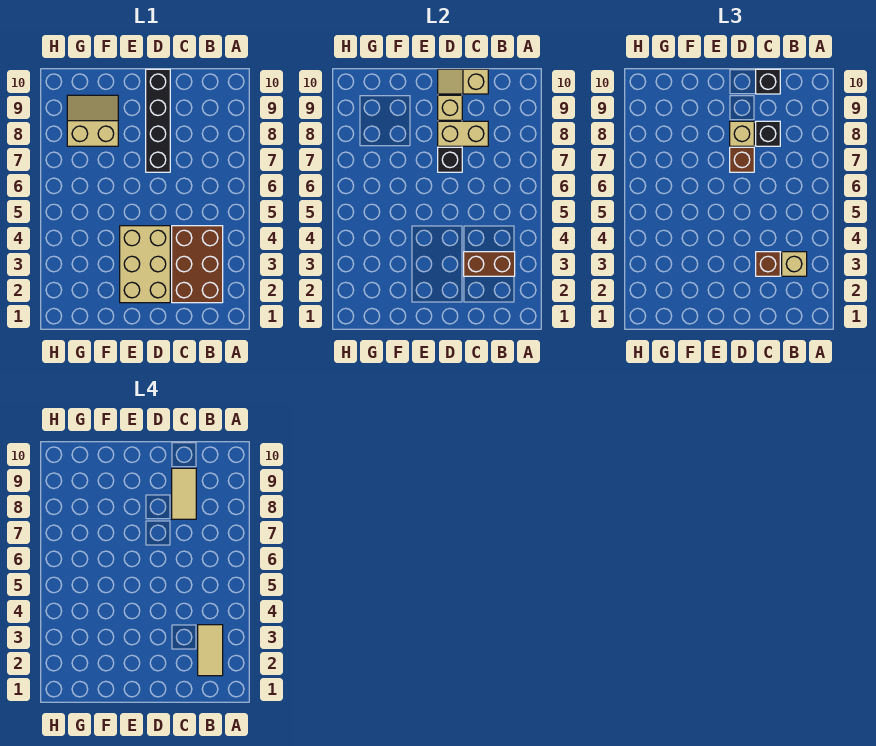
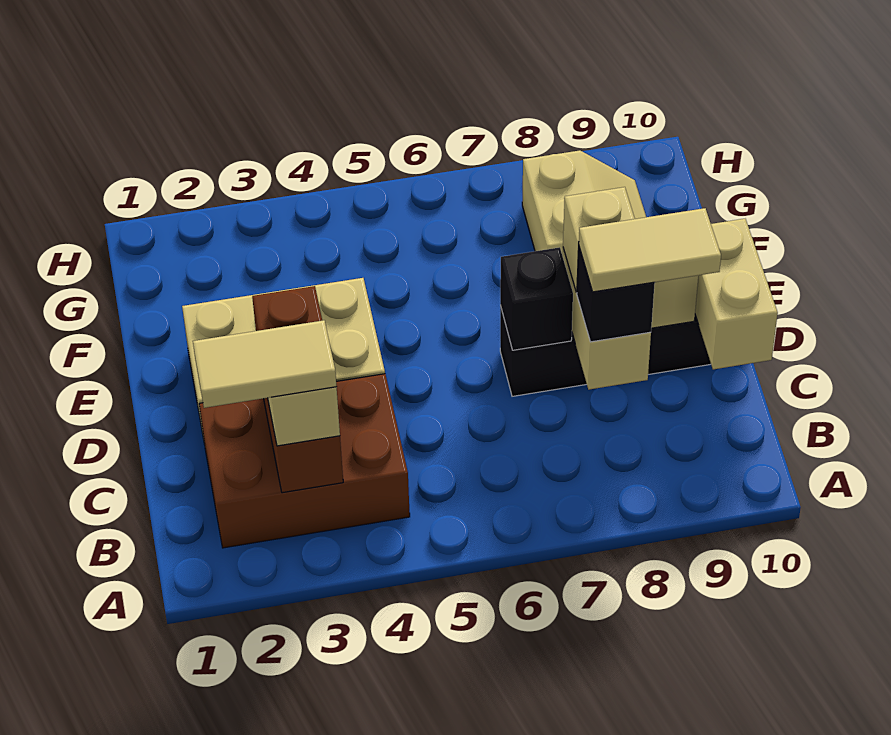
tan slope C10:D10 level 2 top C -> tan brick C10:D10 level 2
black brick C10 level 3 -> none
brown brick D7 level 3 -> none

